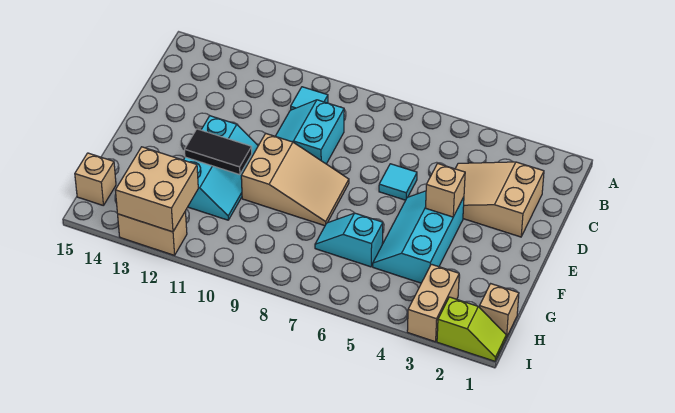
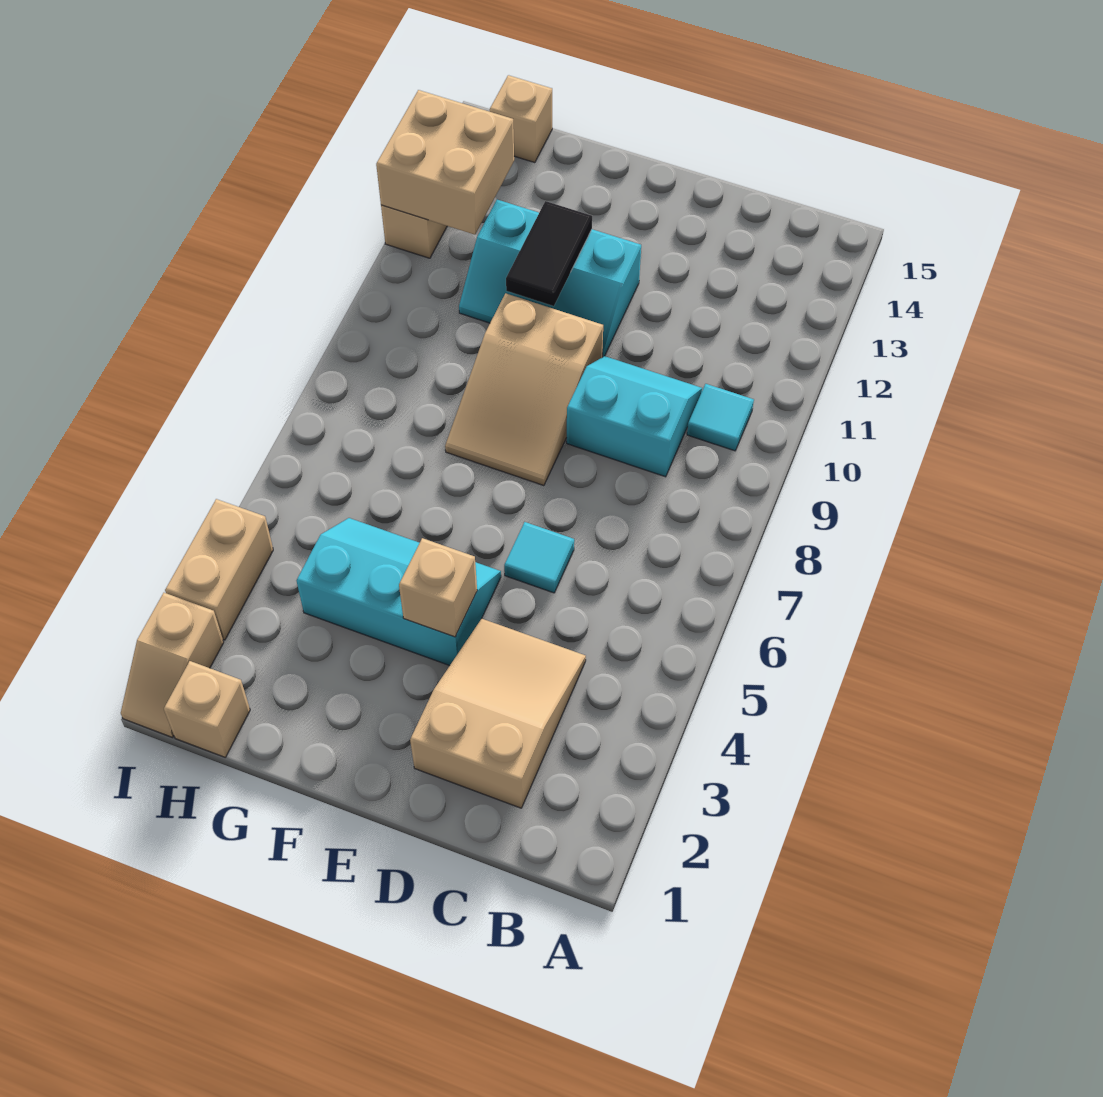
cyan slope G6:G7 level 1 top 6 -> none
tan brick H3:I3 level 1 -> tan brick I3:I4 level 1
lime slope I1:I2 level 1 top 2 -> tan slope I1:I2 level 1 top 2

